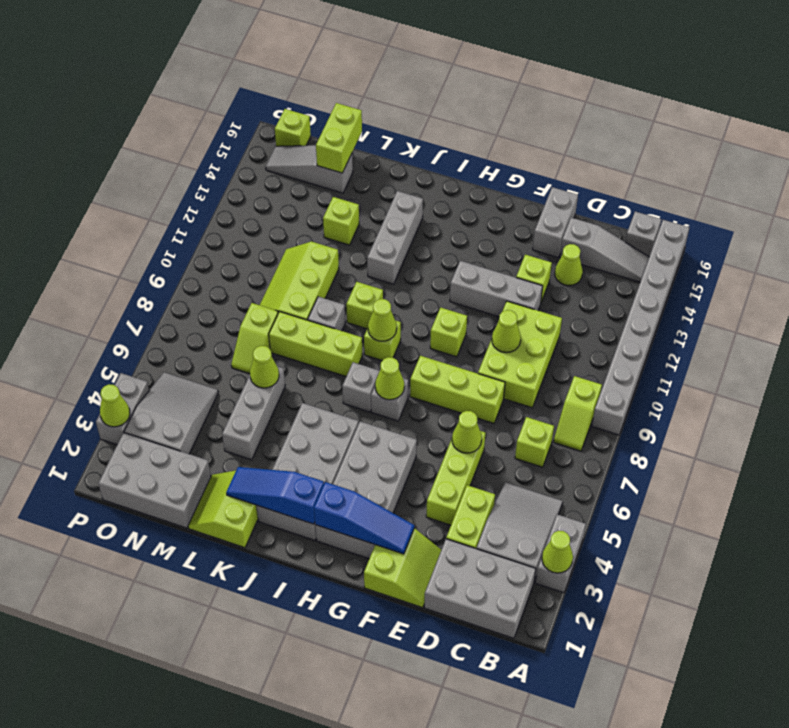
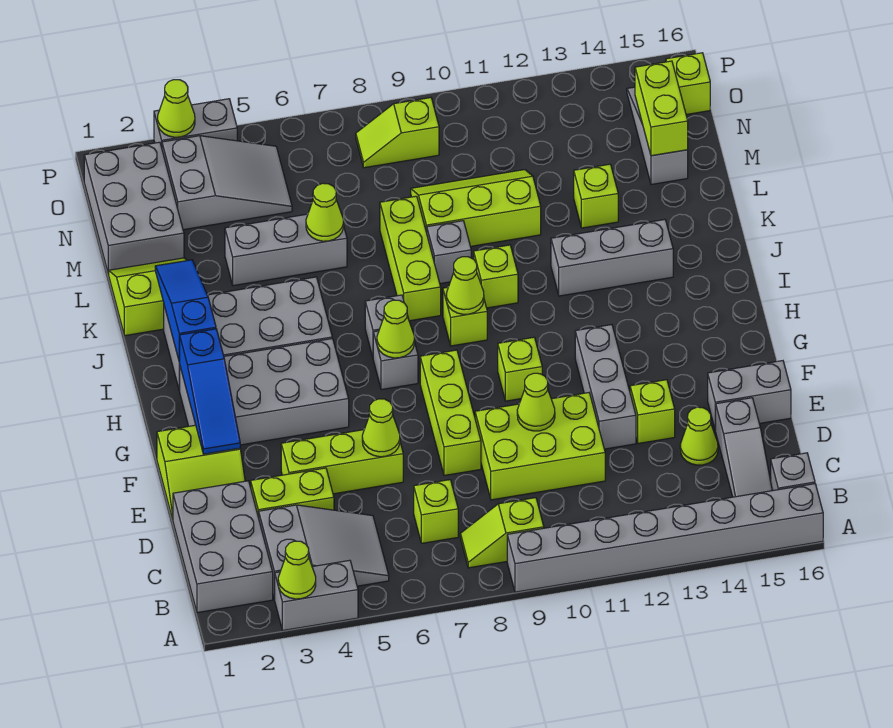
lime slope M7:M8 level 1 top 8 -> lime slope O8:O9 level 1 top 9
lime brick M15:M16 level 2 -> lime brick M15:N15 level 2

